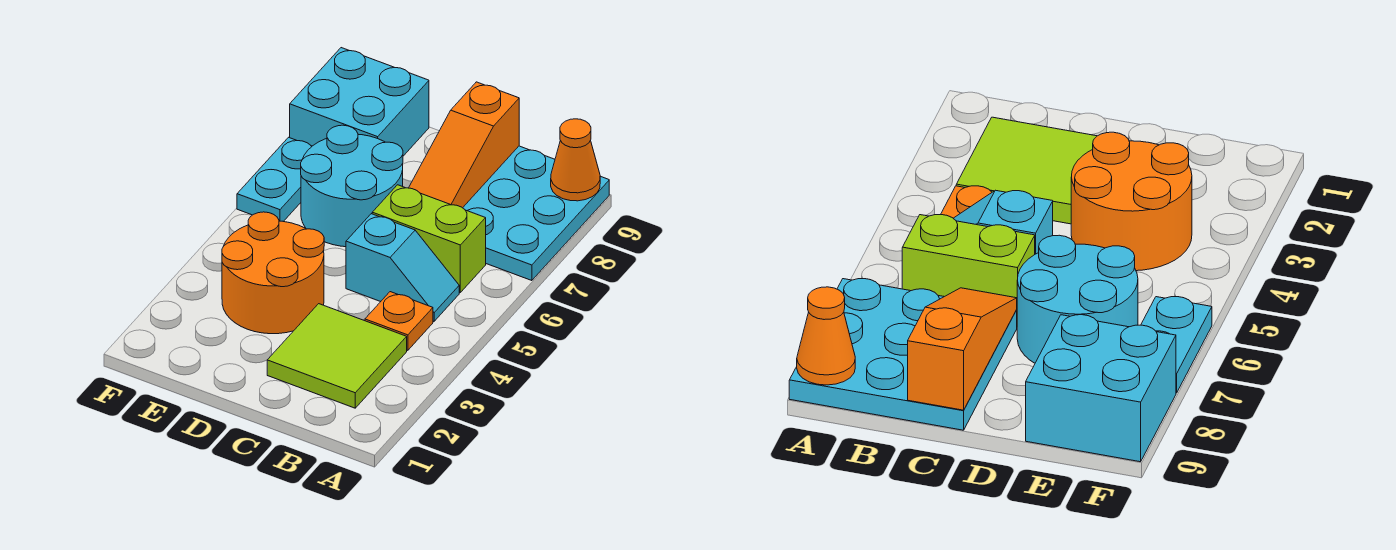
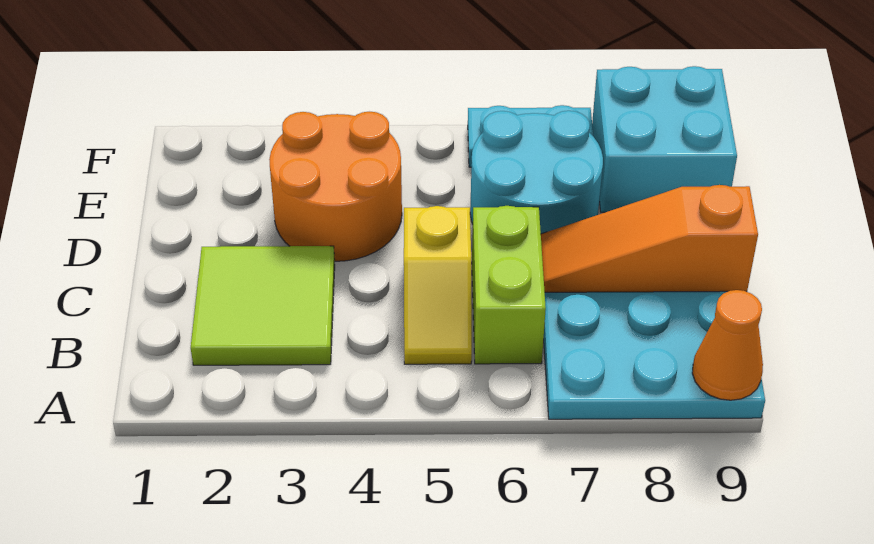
orange plate B4 level 1 -> none
cyan slope B5:C5 level 1 top C -> yellow slope B5:C5 level 1 top C

